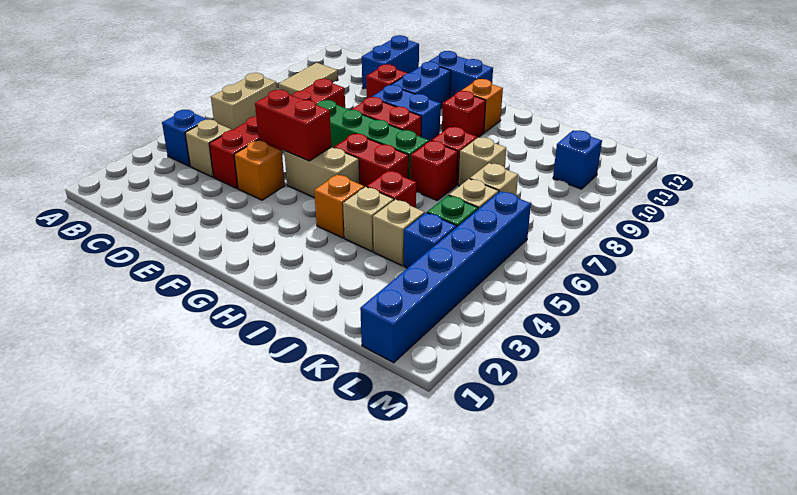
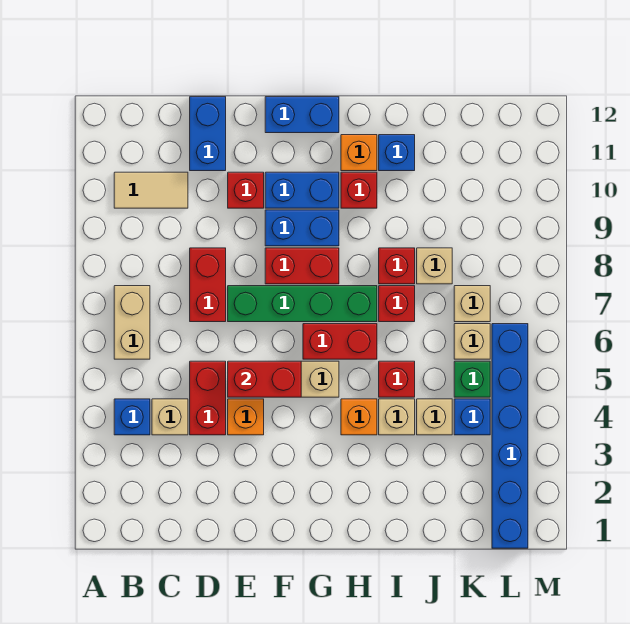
tan tile B9:B10 level 1 -> tan tile B10:C10 level 1
blue brick F10:F11 level 1 -> blue brick F10:G10 level 1
blue brick L10 level 1 -> blue brick I11 level 1

